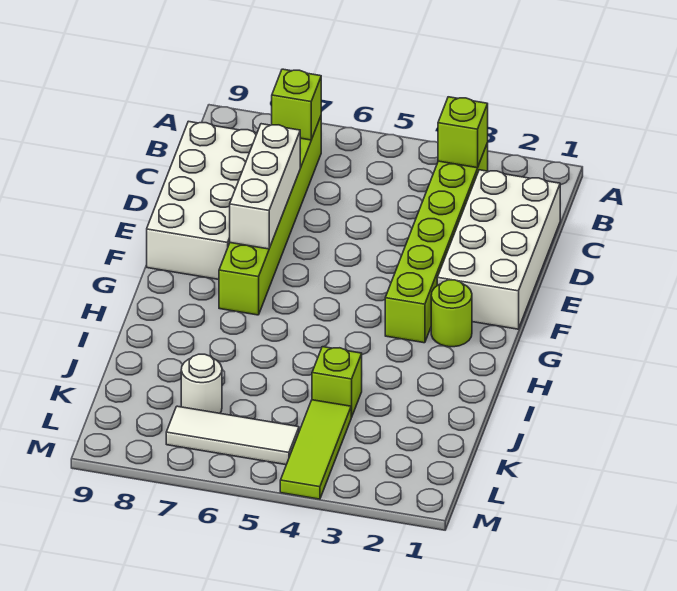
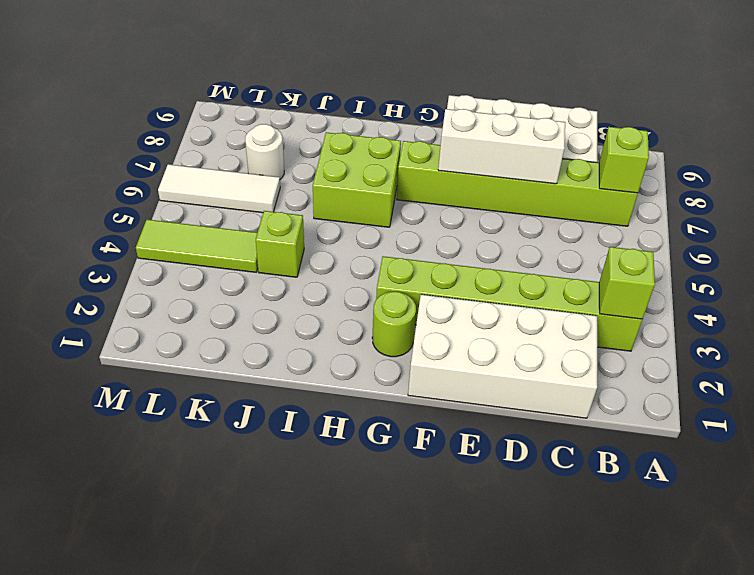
none -> lime brick H6:I7 level 1
white tile L5:L7 level 1 -> white tile K6:M6 level 1

